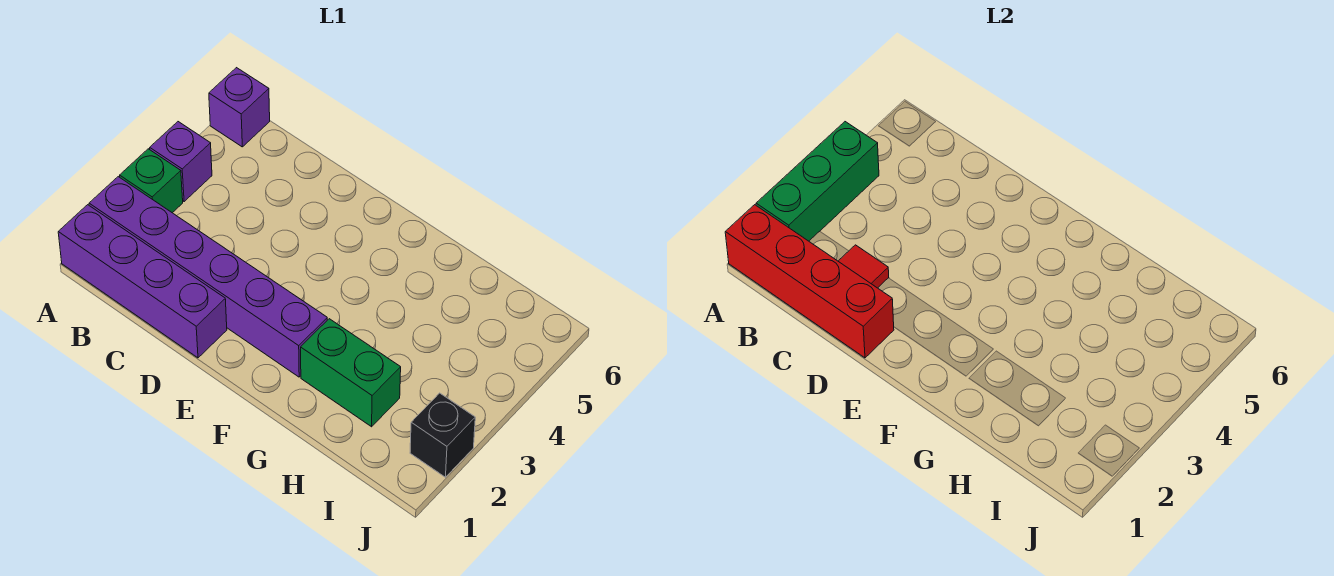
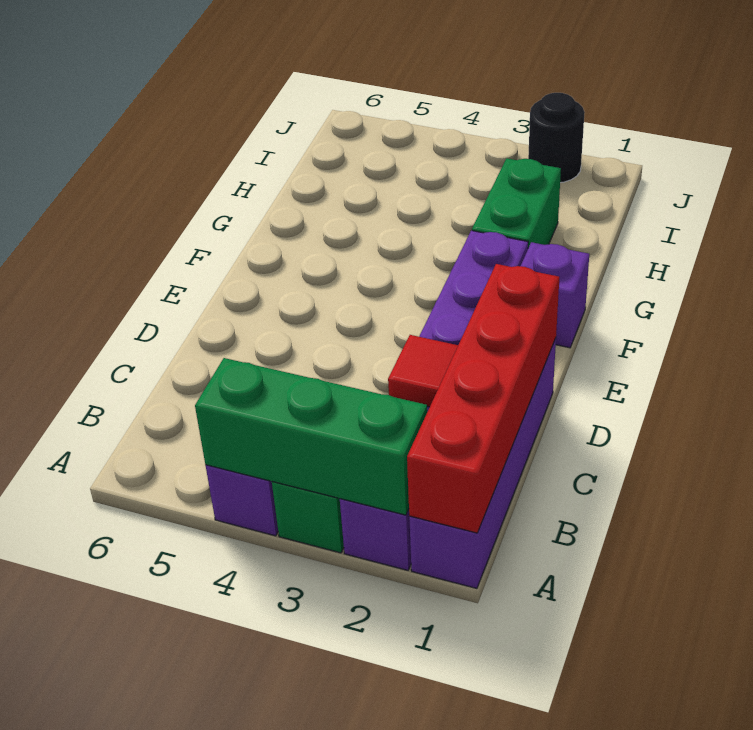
purple brick A6 level 1 -> purple brick F1 level 1
black brick J2 level 1 -> black round brick J2 level 1

